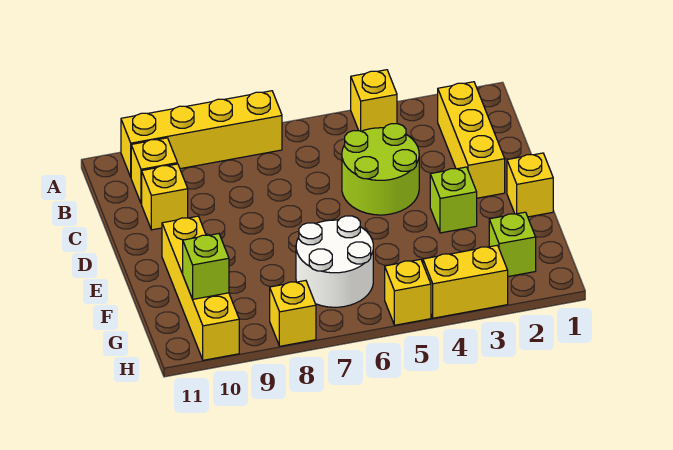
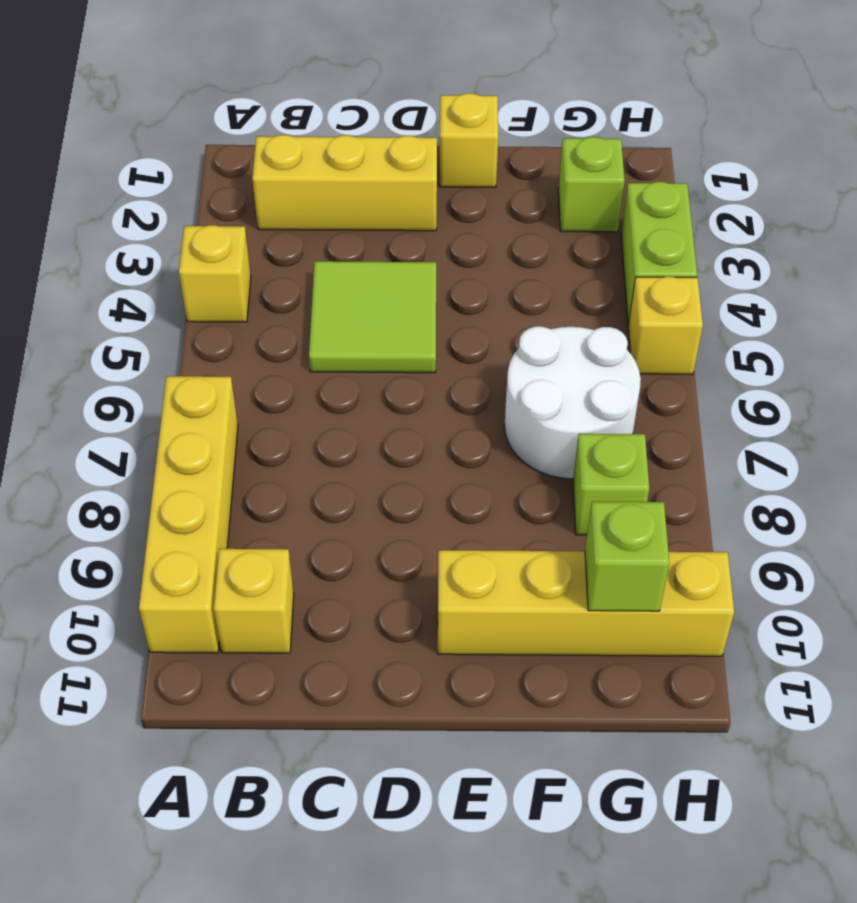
lime round brick C4:D5 level 1 -> lime tile C4:D5 level 1
yellow brick C10 level 1 -> none
lime brick E3 level 1 -> lime brick G8 level 1
yellow brick H3:H4 level 1 -> lime brick H3:H4 level 1
yellow brick H8 level 1 -> none

